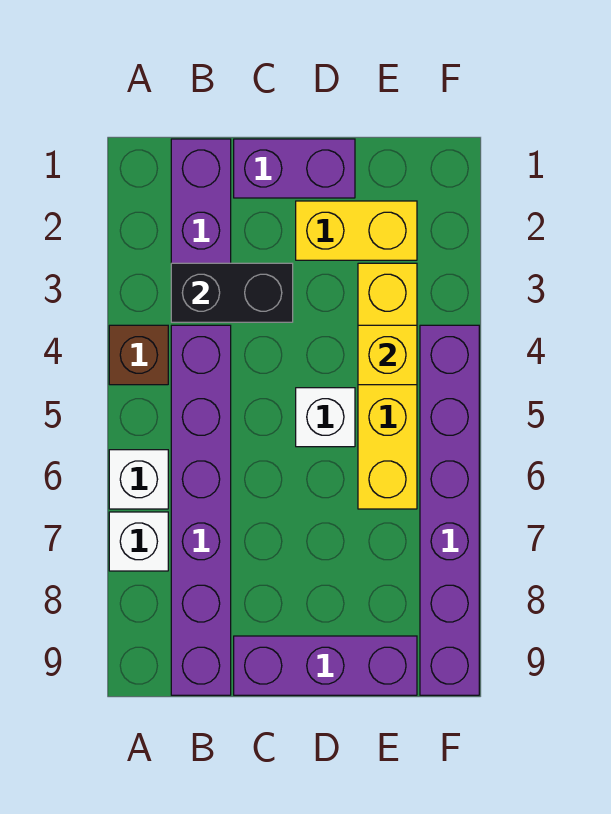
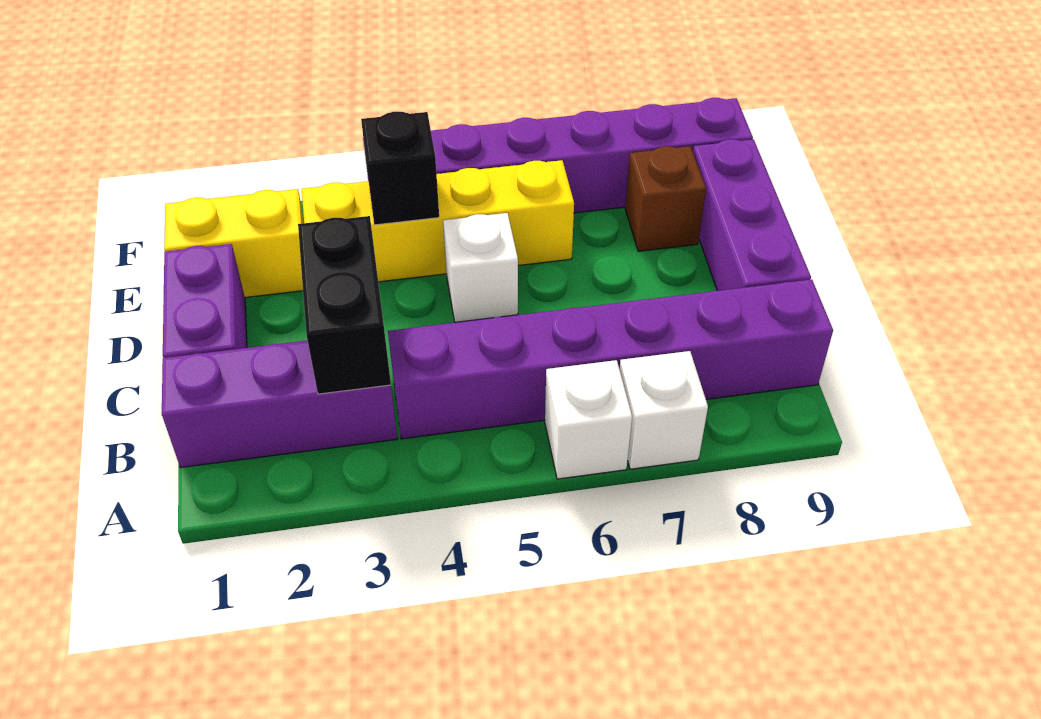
brown brick A4 level 1 -> brown brick E8 level 1
yellow brick D2:E2 level 1 -> yellow brick E1:E2 level 1
yellow brick E4 level 2 -> black brick E4 level 2

